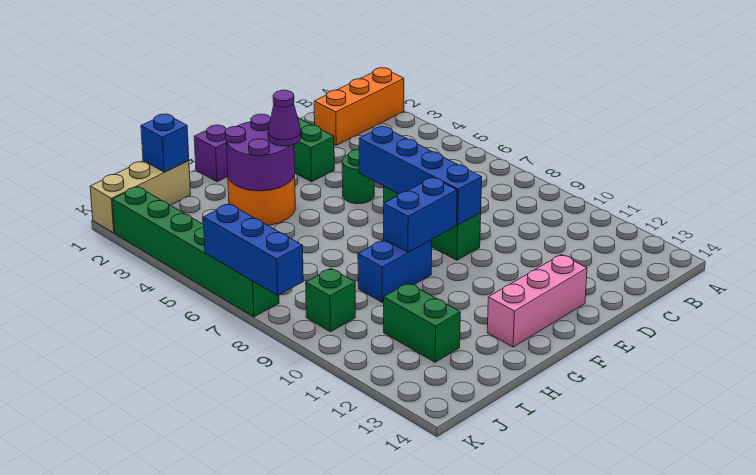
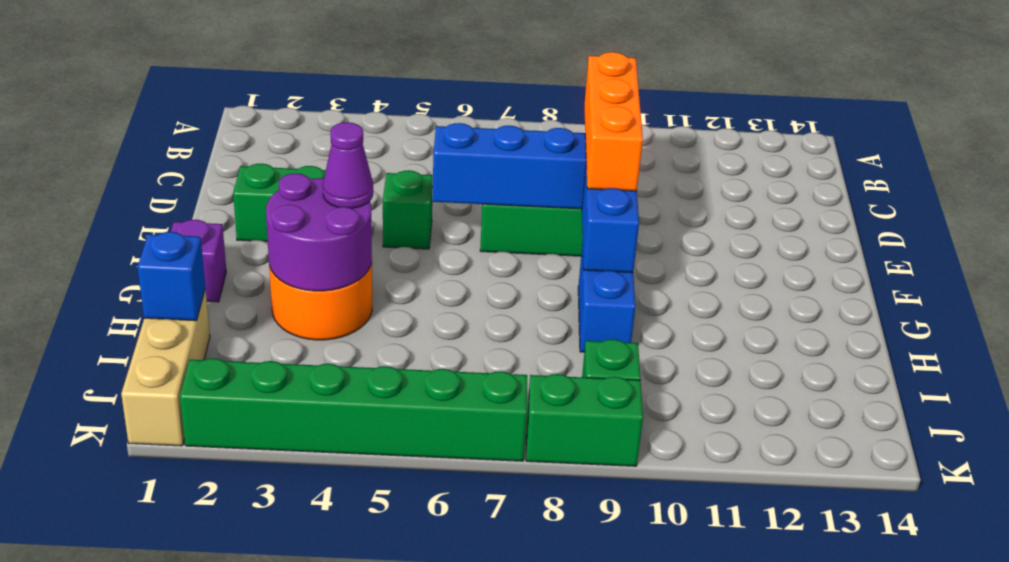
orange brick A2:C2 level 1 -> orange brick D9:F9 level 3
green round brick E5 level 1 -> green brick E5 level 1
pink brick E13:G13 level 1 -> none
green brick I11:I12 level 1 -> green brick K8:K9 level 1
blue brick K6:K8 level 2 -> none

